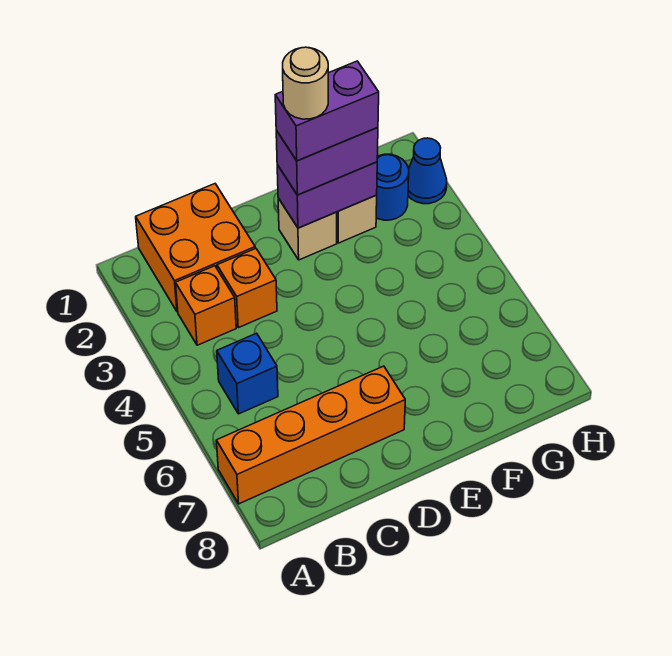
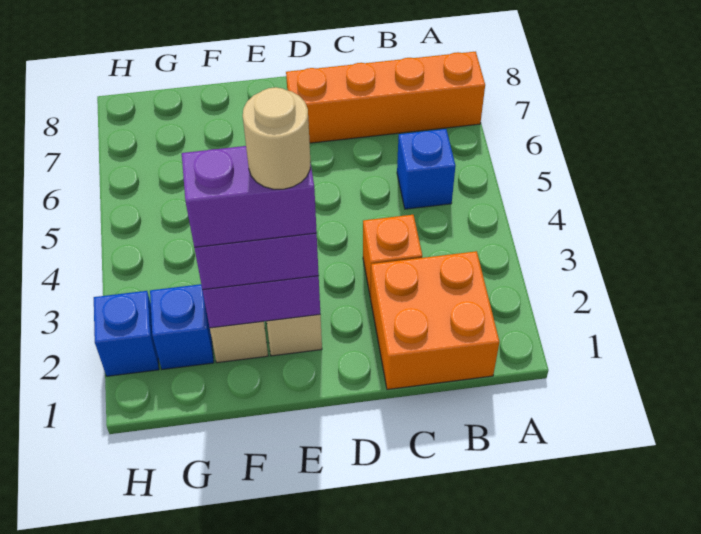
orange brick B3 level 1 -> none
blue round brick G2 level 1 -> blue brick G2 level 1
blue cone H2 level 1 -> blue brick H2 level 1

